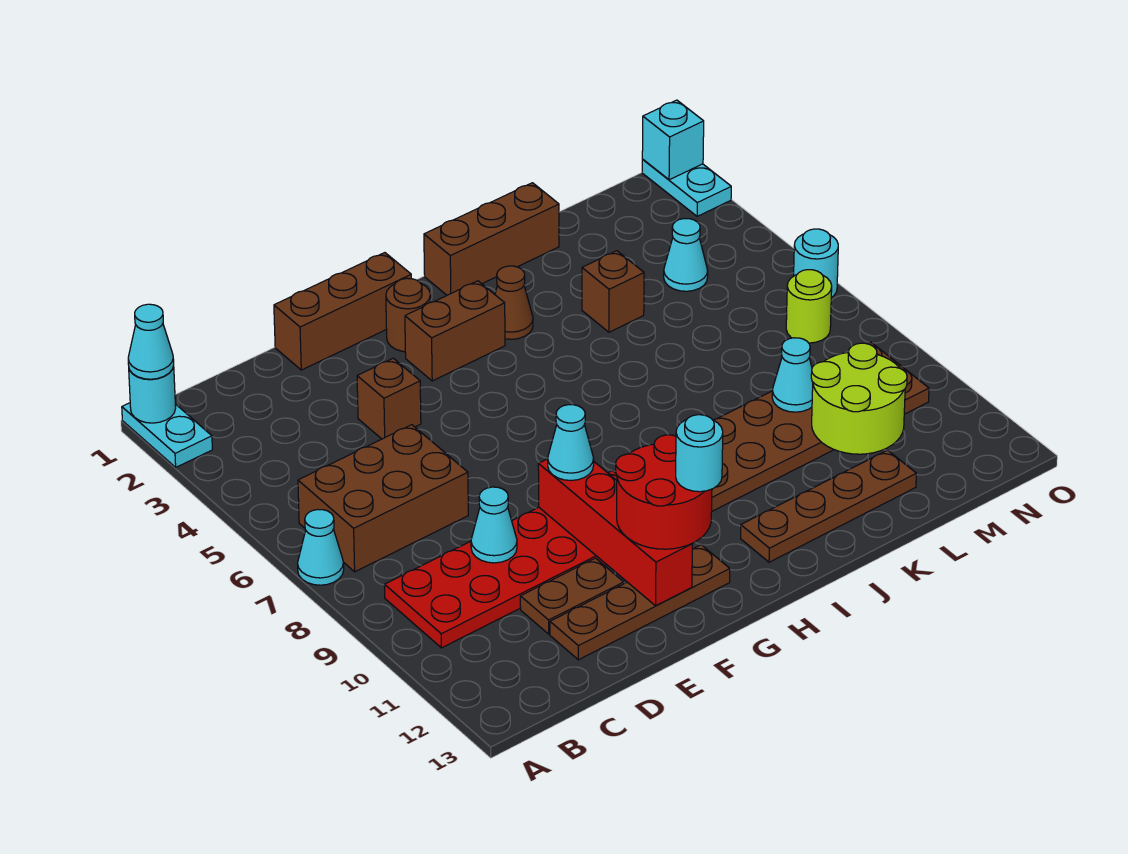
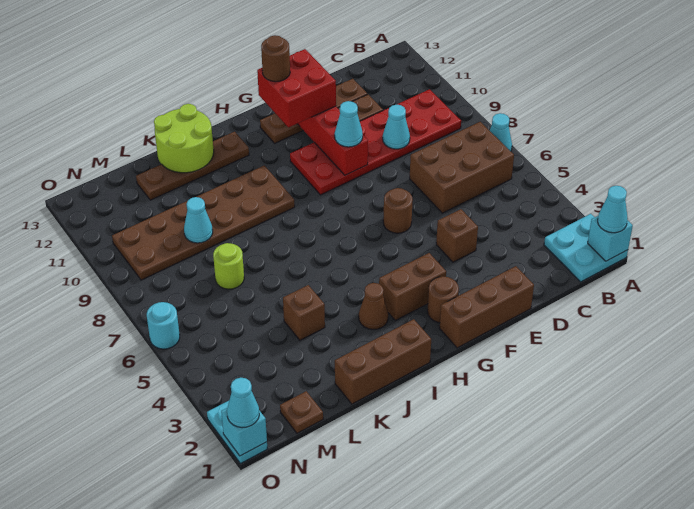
cyan plate A1:A2 level 1 -> cyan plate A1:B2 level 1
cyan round brick A1 level 2 -> cyan brick A1 level 2
none -> brown round brick F6 level 1
red round brick F11:G12 level 3 -> red brick F11:G12 level 3
cyan round brick G12 level 4 -> brown round brick G12 level 4
lime round brick L10:M11 level 2 -> lime round brick J12:K13 level 2
none -> brown plate M1 level 1
cyan cone M4 level 1 -> cyan cone O1 level 3
lime round brick N7 level 1 -> lime round brick L7 level 1

